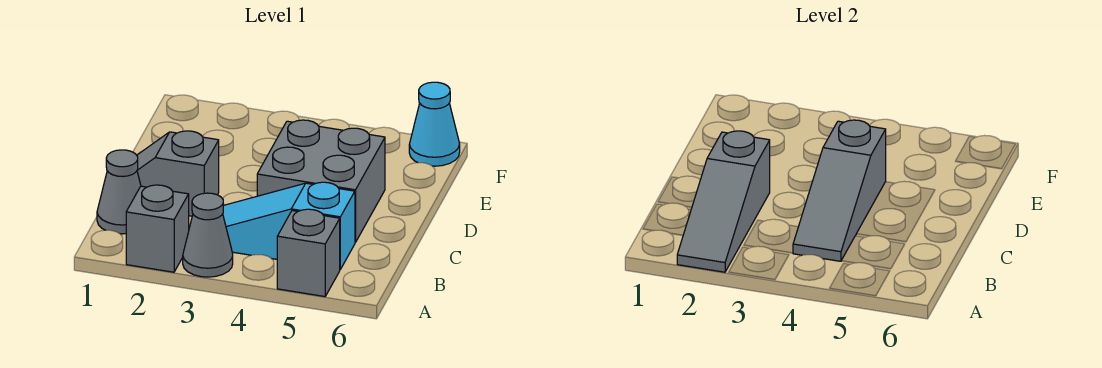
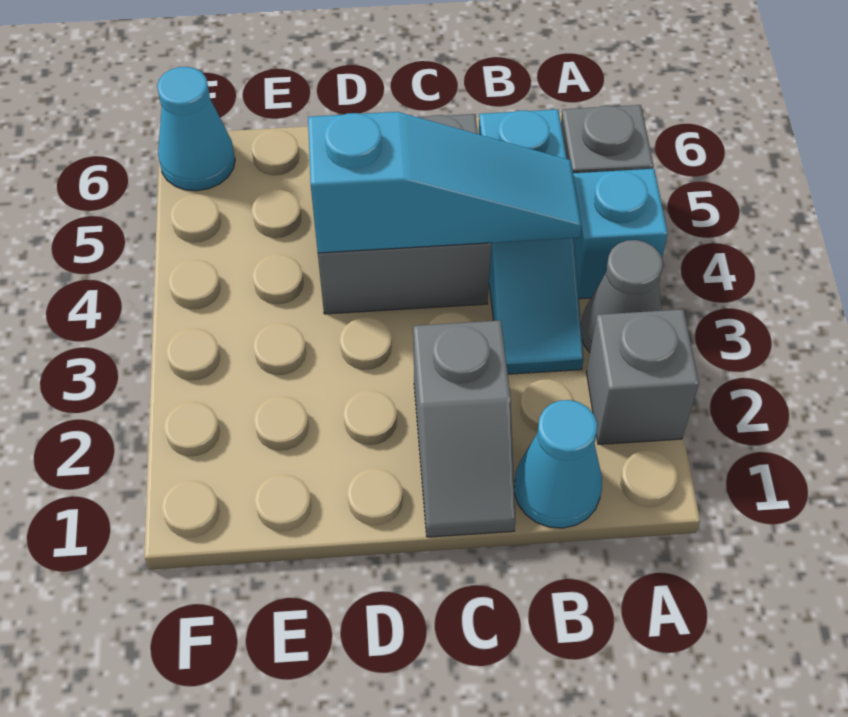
grey slope A2:C2 level 2 top C -> none
none -> cyan brick A4 level 1
grey cone B1 level 1 -> cyan cone B1 level 1
grey slope B4:D4 level 2 top D -> cyan slope B4:D4 level 2 top D

